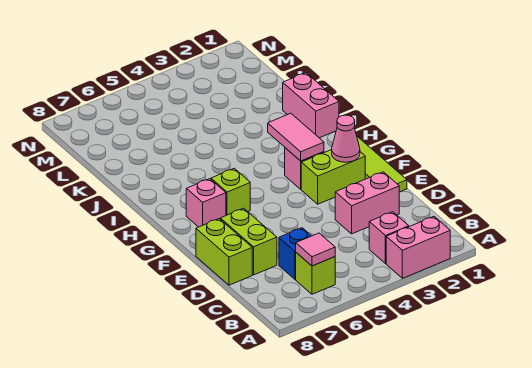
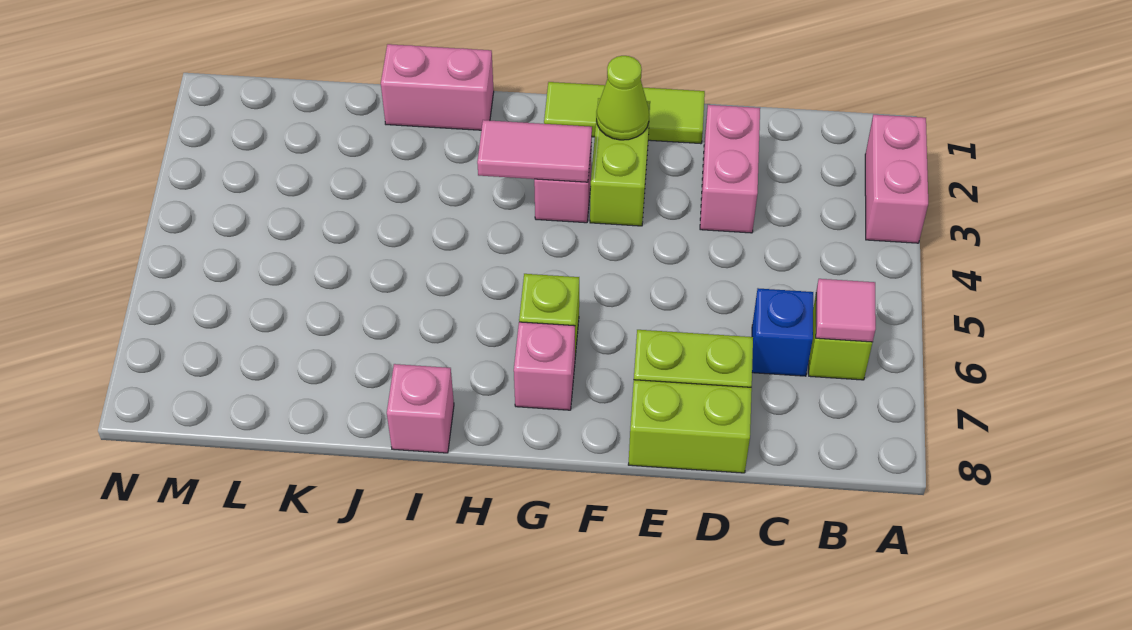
pink brick B3 level 1 -> pink brick I8 level 1
pink cone F2 level 2 -> lime cone F2 level 2

